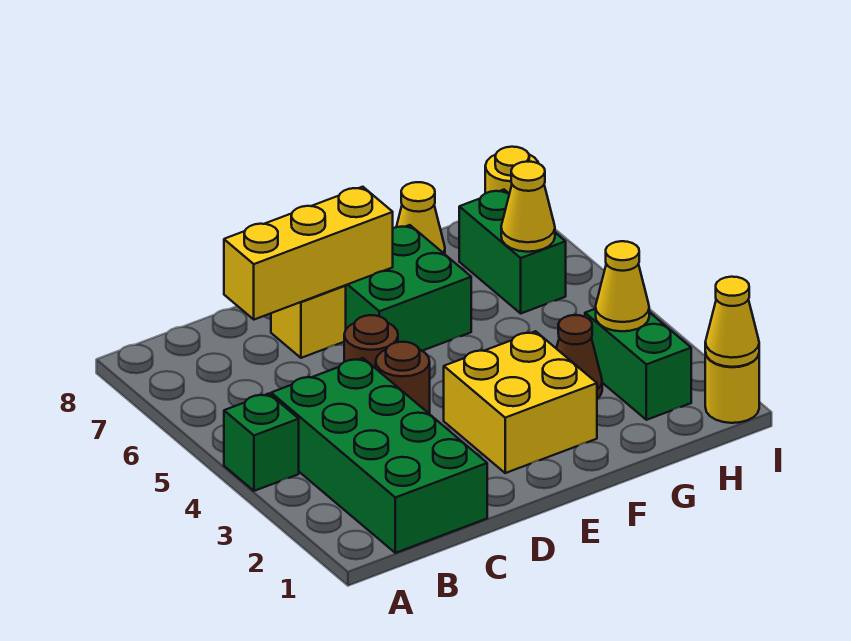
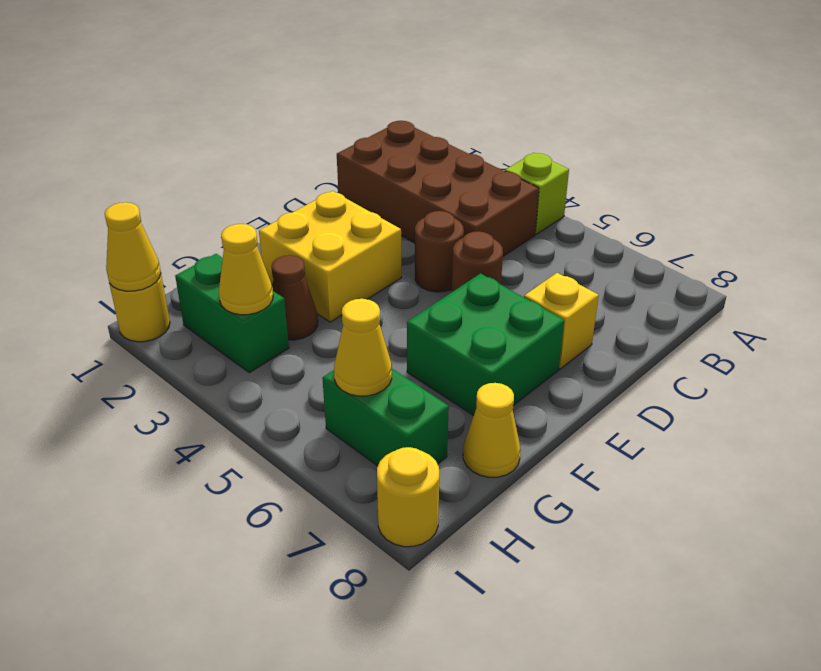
green brick A4 level 1 -> lime brick A4 level 1
green brick B1:C4 level 1 -> brown brick B1:C4 level 1
yellow brick C7:E7 level 2 -> none

